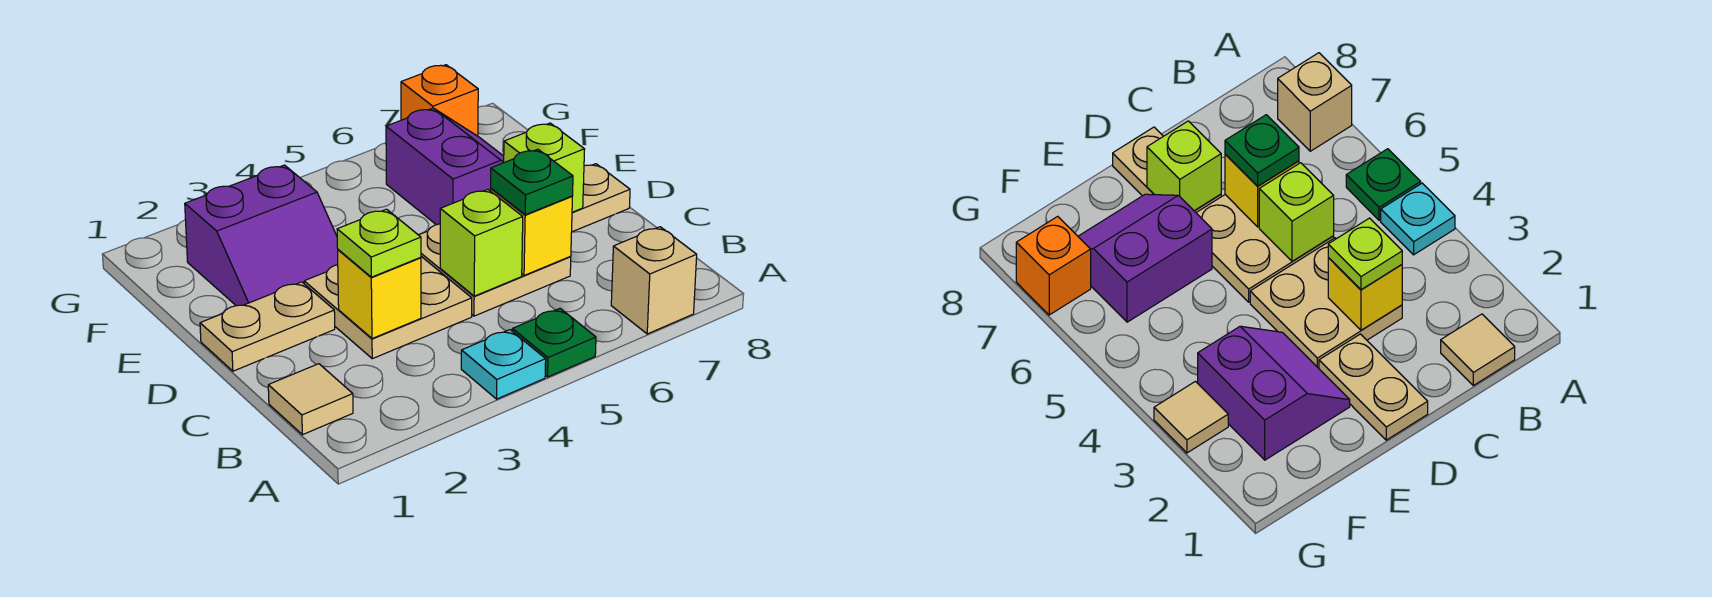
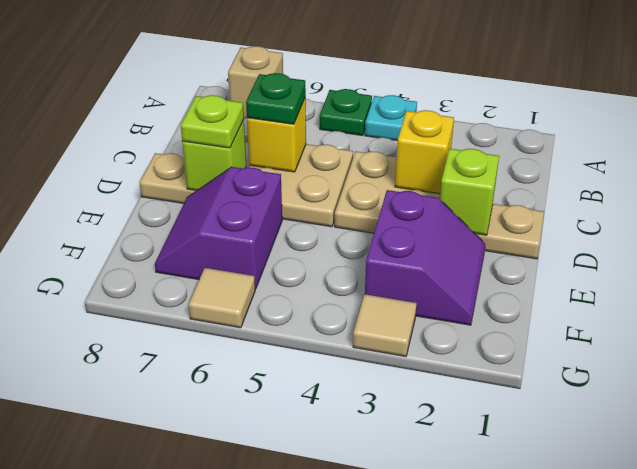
tan tile B1 level 1 -> tan tile G6 level 1
lime plate C3 level 3 -> lime plate D7 level 3
lime brick C5 level 2 -> lime brick D2 level 2
purple slope E2:F3 level 1 top F -> purple slope E2:F3 level 1 top 3
orange brick G7 level 1 -> none

